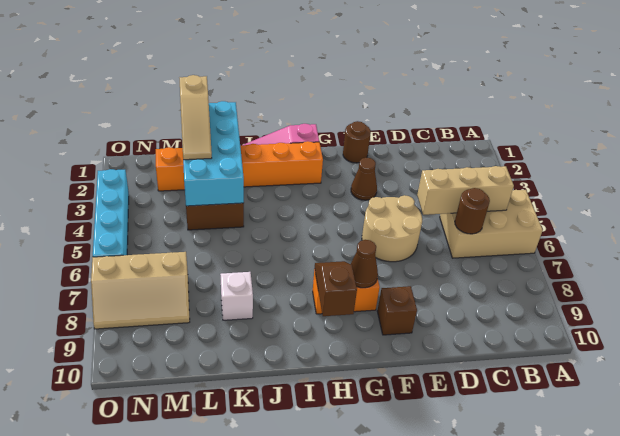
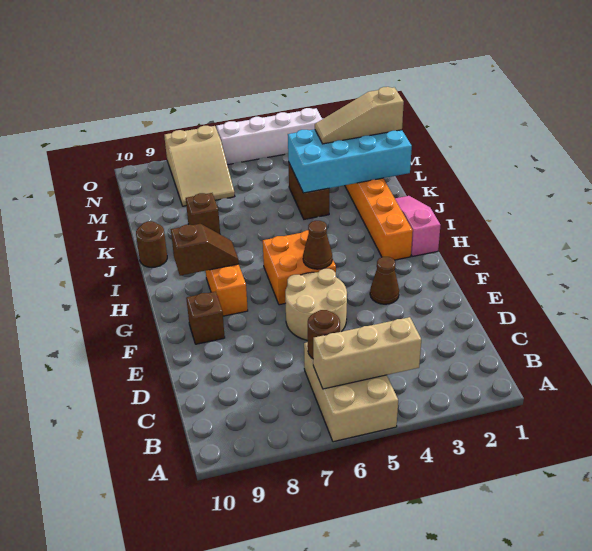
tan brick B5:D5 level 2 -> tan brick B4:B6 level 2
brown round brick F1 level 1 -> brown round brick J10 level 1
none -> orange brick G5:H6 level 1
brown cone G8 level 2 -> brown cone G5 level 2
white brick K8 level 1 -> brown brick K8 level 1
tan slope M7:O8 level 1 top 7 -> tan slope M7:O8 level 1 top O
cyan brick O3:O6 level 1 -> white brick O3:O6 level 1

